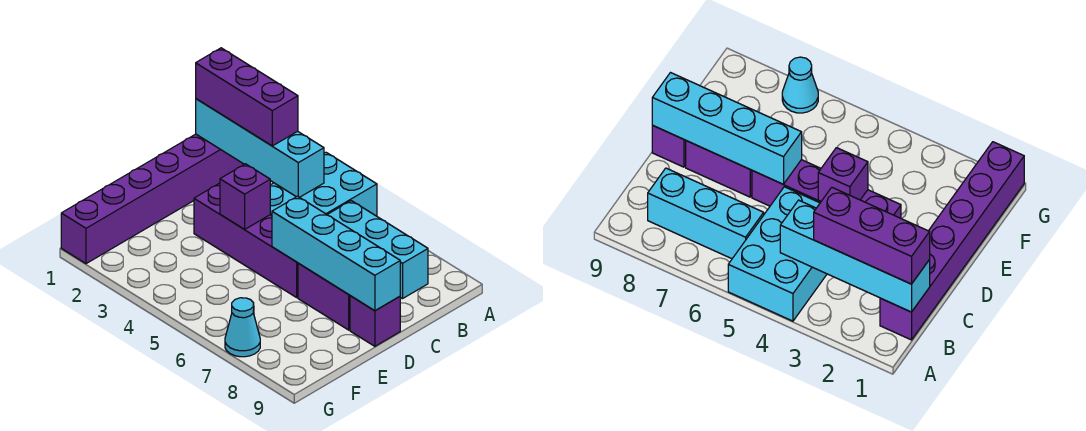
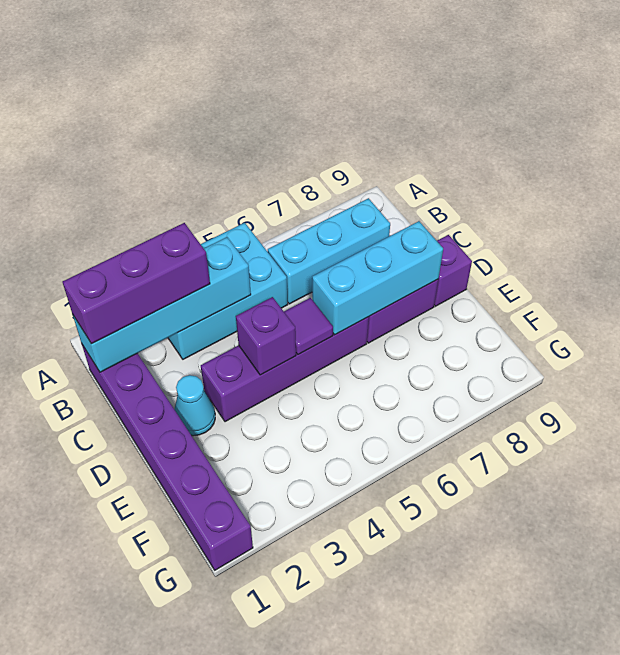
cyan brick A4:C5 level 1 -> cyan brick A3:B5 level 1
none -> purple tile D5 level 2
cyan brick D6:D9 level 2 -> cyan brick D6:D8 level 2
cyan cone G7 level 1 -> cyan cone D2 level 1

